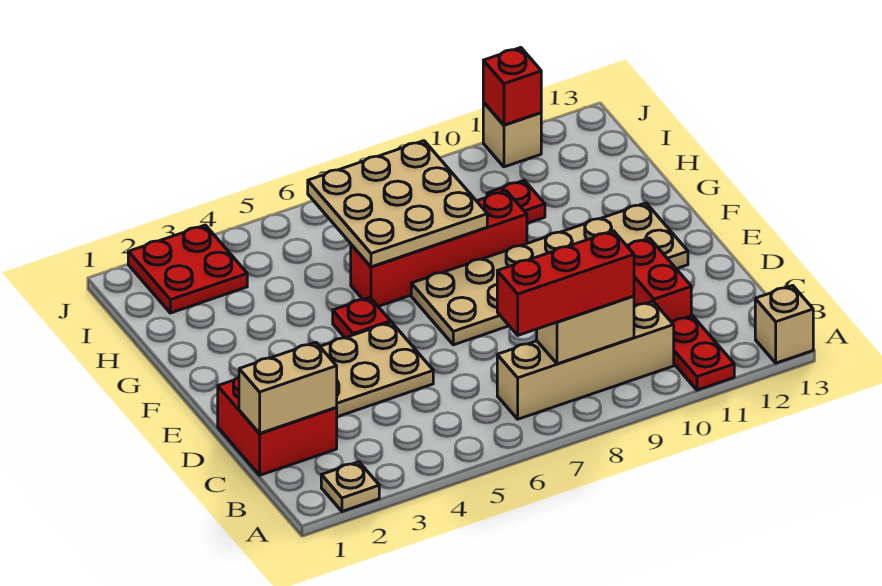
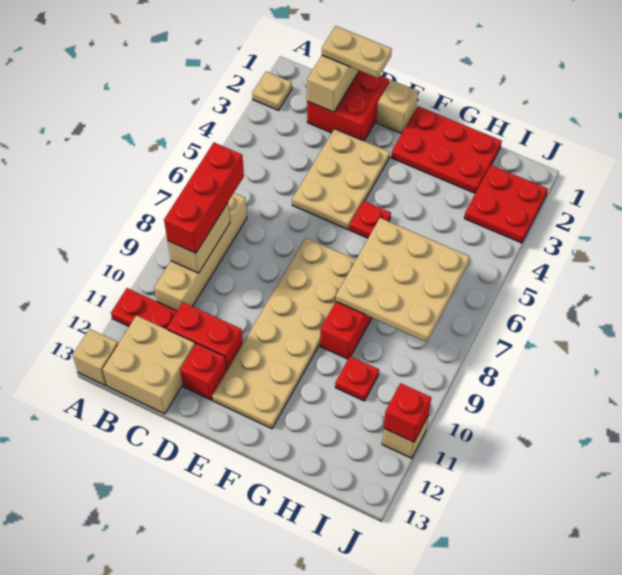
none -> tan brick B12:C13 level 1
none -> tan plate C1:D1 level 3
none -> red brick D12 level 1
none -> tan brick E1 level 1
none -> red plate F1:H2 level 1

